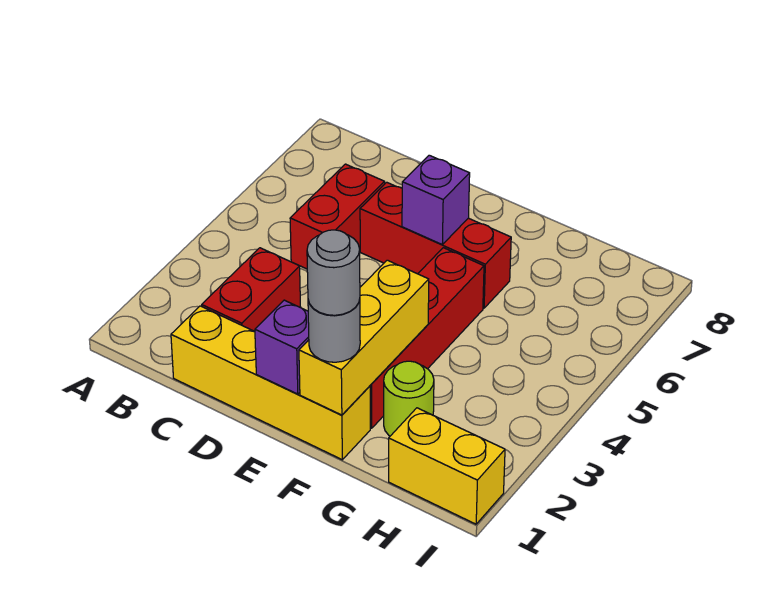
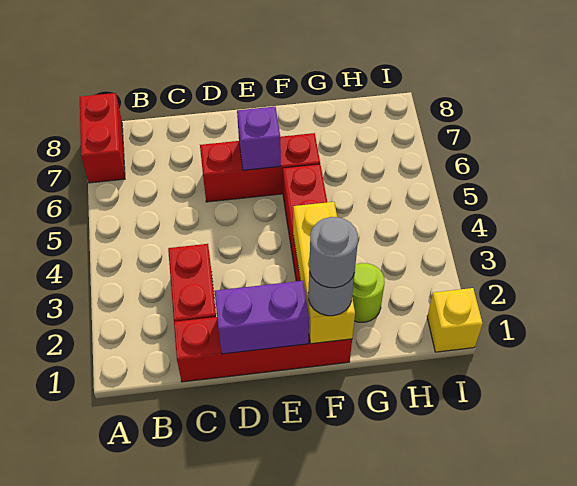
yellow brick C1:F1 level 1 -> red brick C1:F1 level 1
red brick C5:C6 level 1 -> red brick A7:A8 level 1
purple brick E1 level 2 -> purple brick D1:E1 level 2
yellow brick H1:I1 level 1 -> yellow brick I1 level 1

